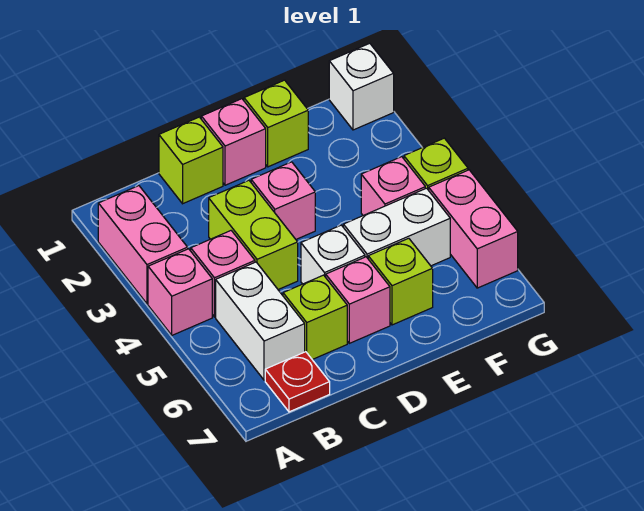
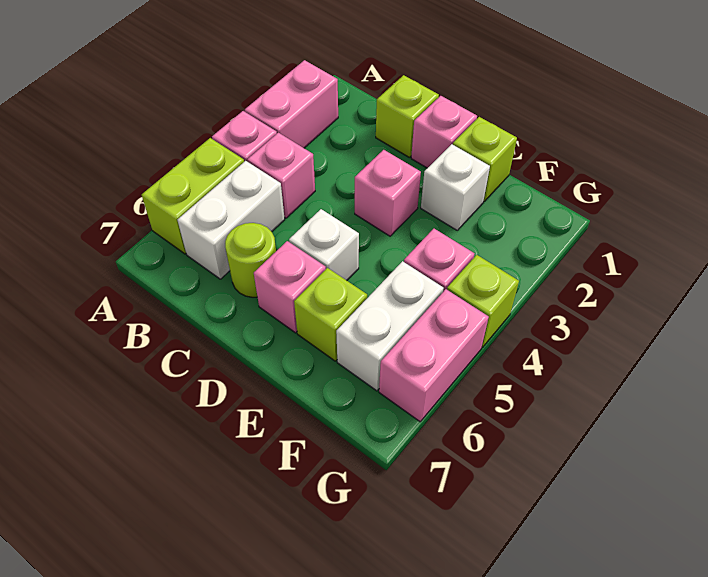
red plate B7 level 1 -> none
lime brick C3:C4 level 1 -> lime brick A5:A6 level 1
lime brick C6 level 1 -> lime round brick C6 level 1
white brick E5:F5 level 1 -> white brick F5:F6 level 1
white brick G1 level 1 -> white brick E2 level 1

